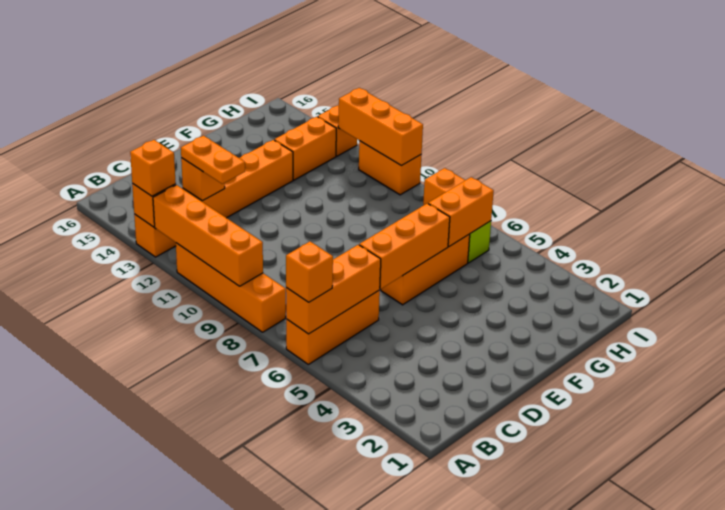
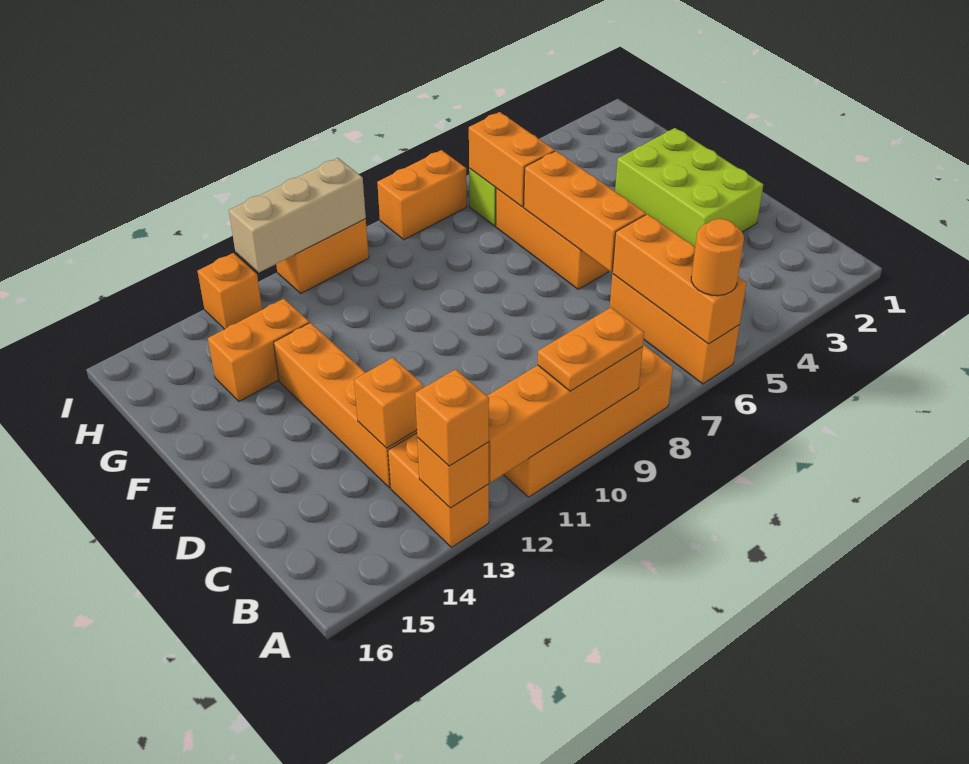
orange brick A6 level 3 -> orange round brick A6 level 3
orange plate C12:C13 level 3 -> orange plate A9:A10 level 3
none -> lime brick D2:F3 level 1
orange brick G13:H13 level 1 -> orange brick G13:G14 level 1
orange brick I10:I12 level 2 -> tan brick I10:I12 level 2

